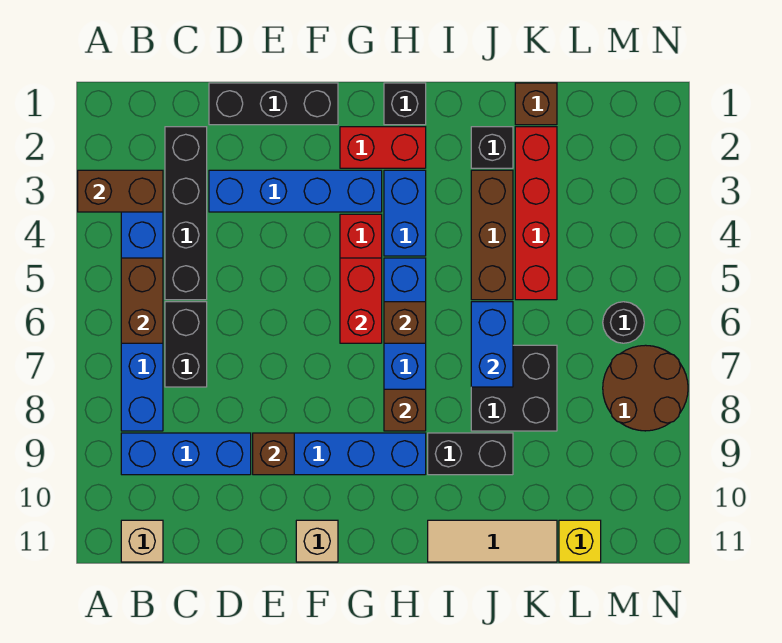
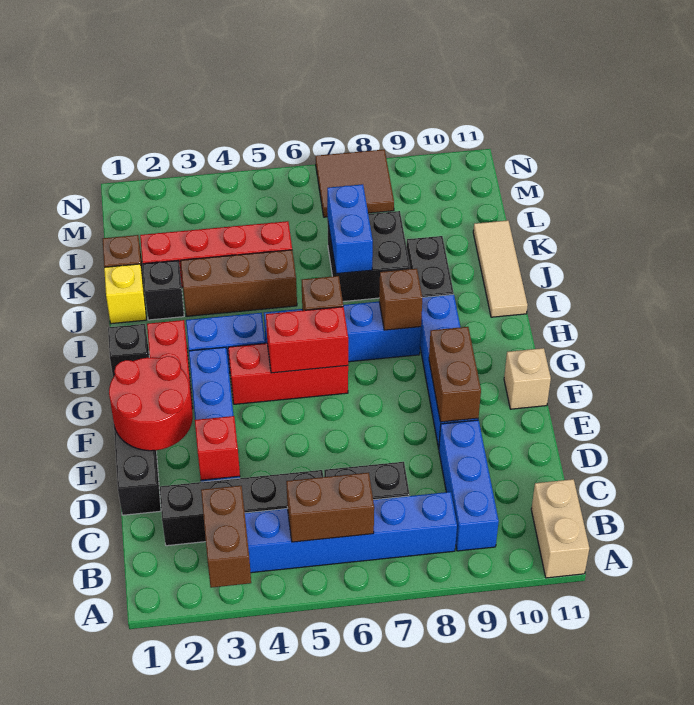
tan brick B11 level 1 -> tan brick A11:B11 level 1
none -> red brick D3 level 2
none -> red round brick E1:F2 level 2
brown brick E9 level 2 -> brown brick E9:F9 level 2
blue brick J6:J7 level 2 -> blue brick J7:K7 level 2
yellow brick L11 level 1 -> yellow brick J1 level 1
black round brick M6 level 1 -> none
brown round brick M7:N8 level 1 -> brown tile M7:N8 level 1

